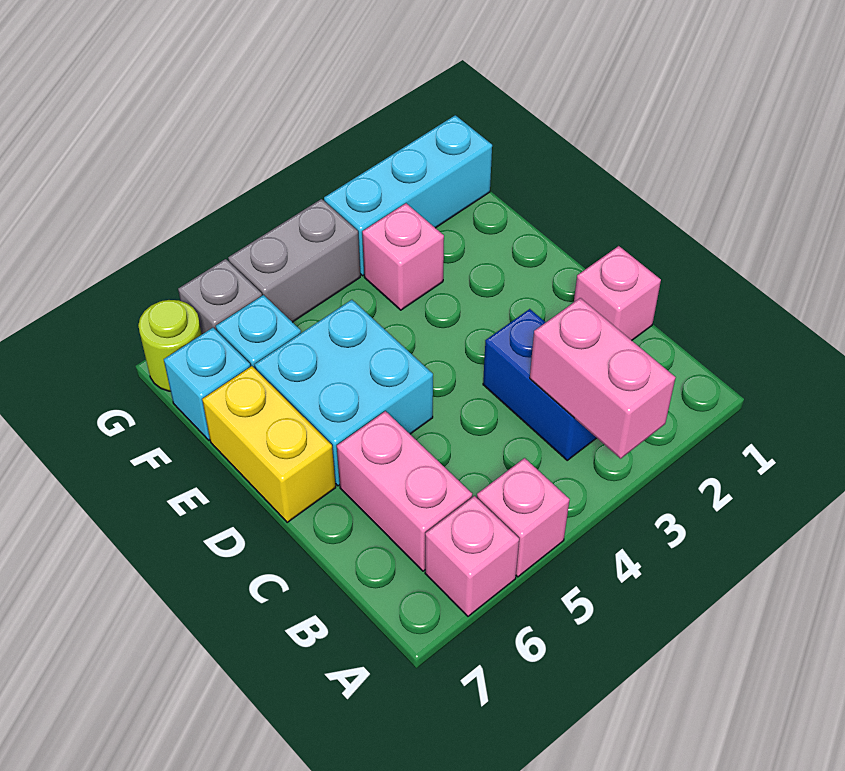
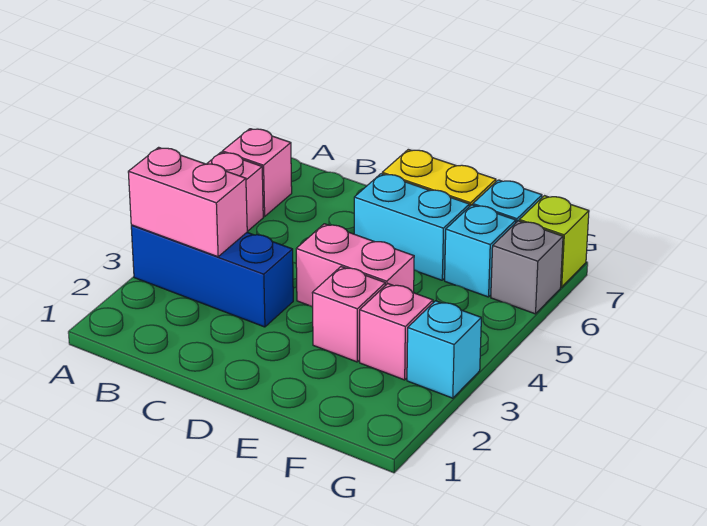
blue brick B3:C3 level 1 -> blue brick A3:C3 level 1
pink brick B6:C6 level 1 -> pink brick D4:E4 level 1
pink brick C1 level 1 -> pink brick E3 level 1
cyan brick D5:E6 level 1 -> cyan brick D6:E6 level 1
cyan brick G1:G3 level 1 -> cyan brick G3 level 1
grey brick G4:G5 level 1 -> none
lime round brick G7 level 1 -> lime brick G7 level 1

